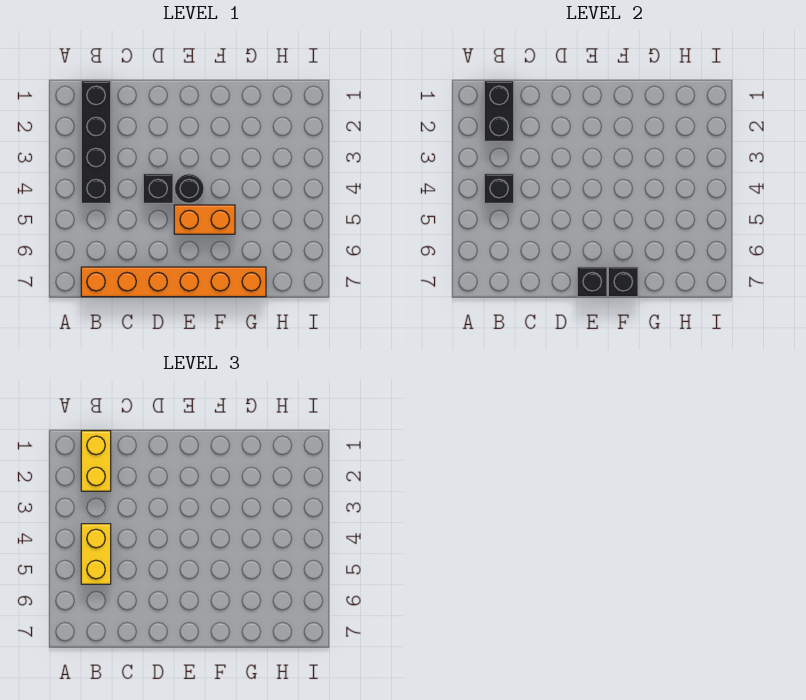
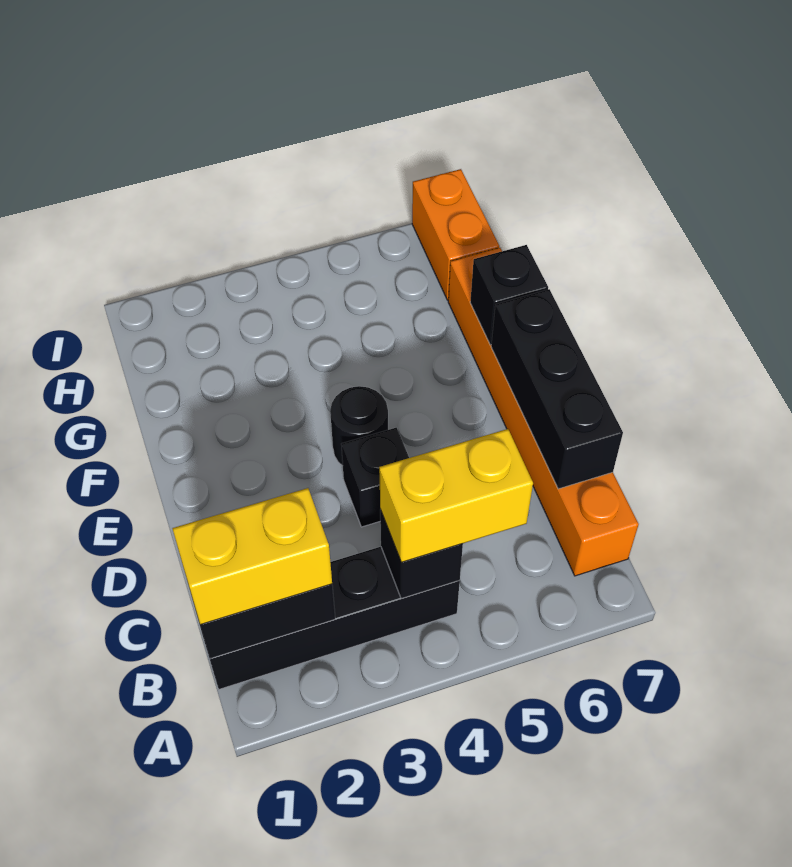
orange brick E5:F5 level 1 -> orange brick H7:I7 level 1
black brick E7 level 2 -> black brick C7:E7 level 2

